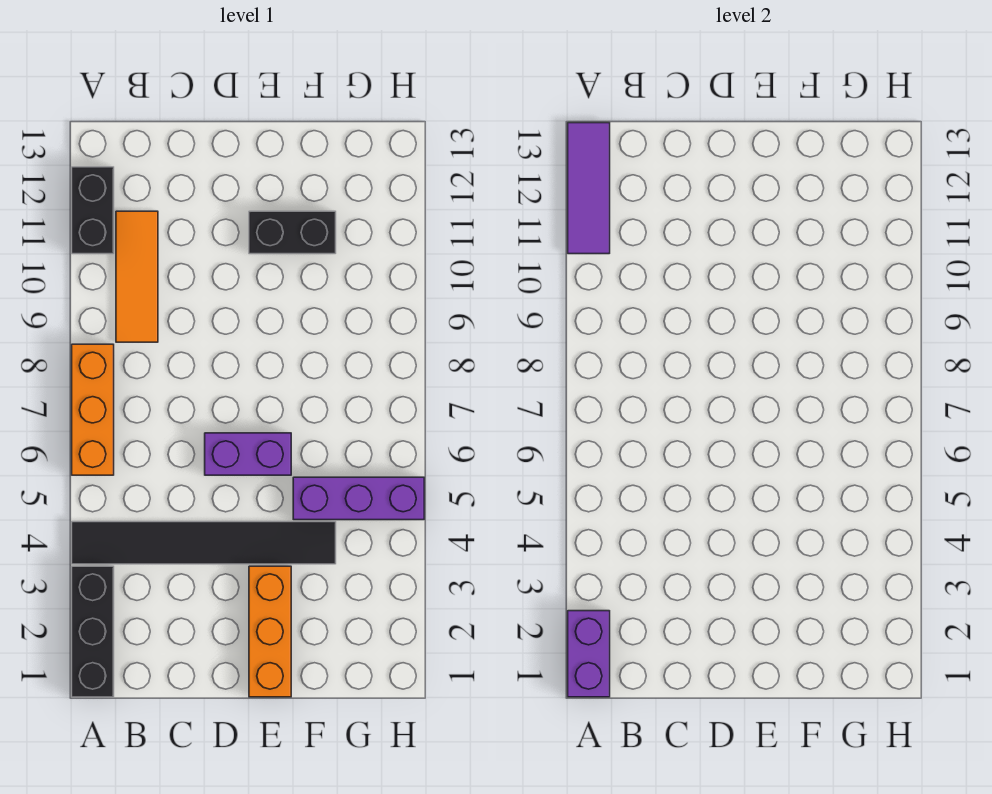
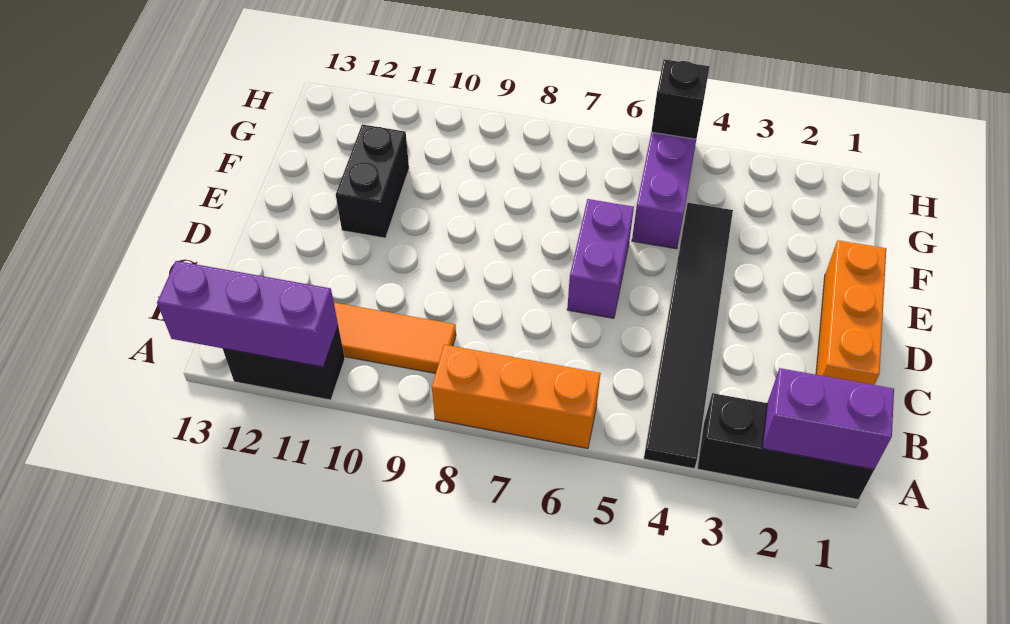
purple tile A11:A13 level 2 -> purple brick A11:A13 level 2
orange brick E1:E3 level 1 -> orange brick C1:E1 level 1
none -> black brick H5 level 2

